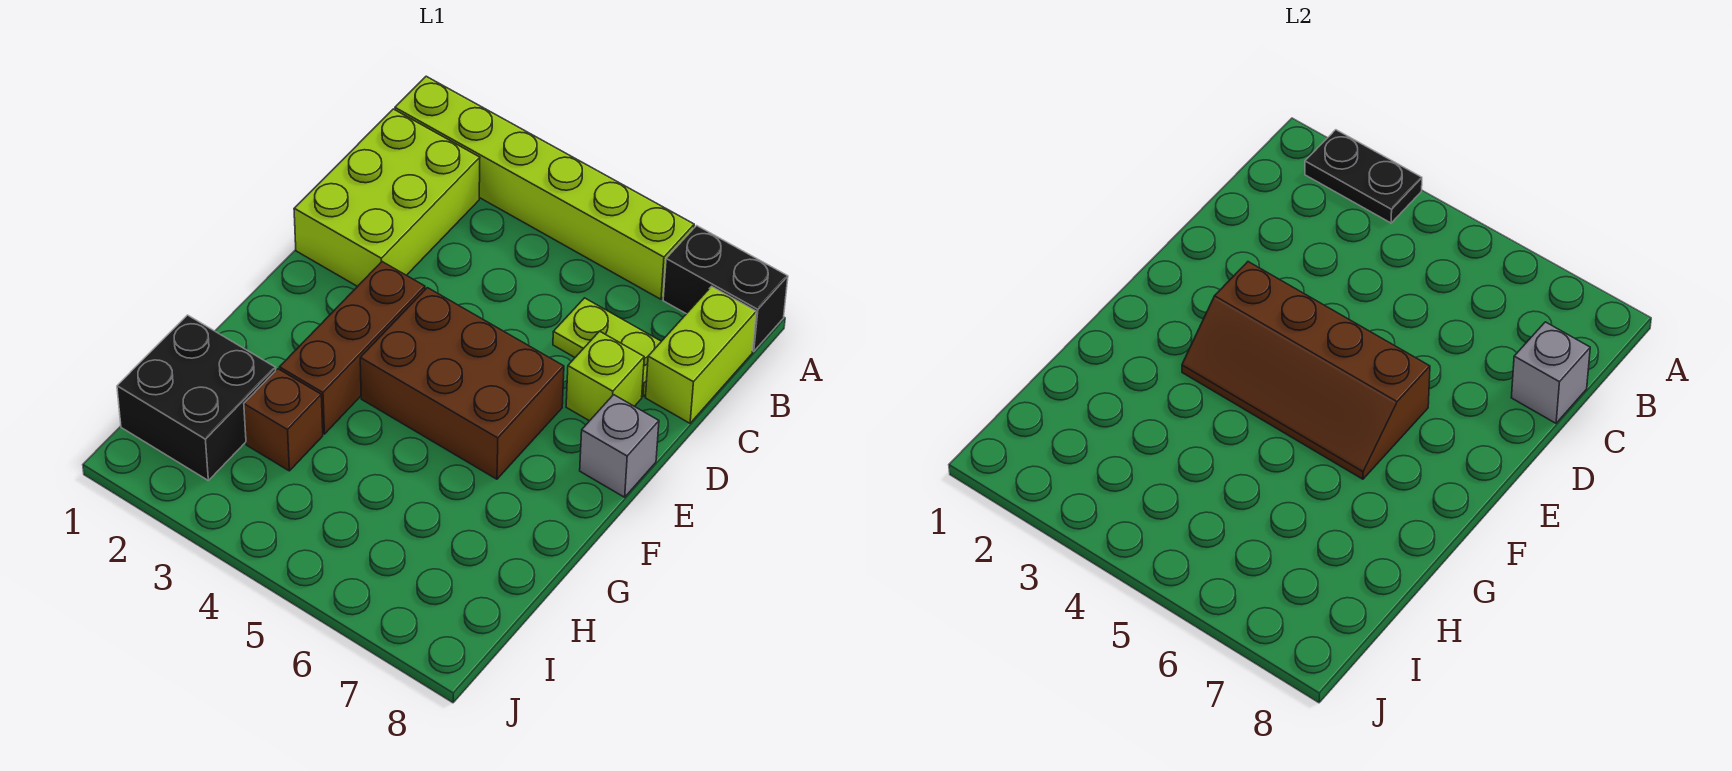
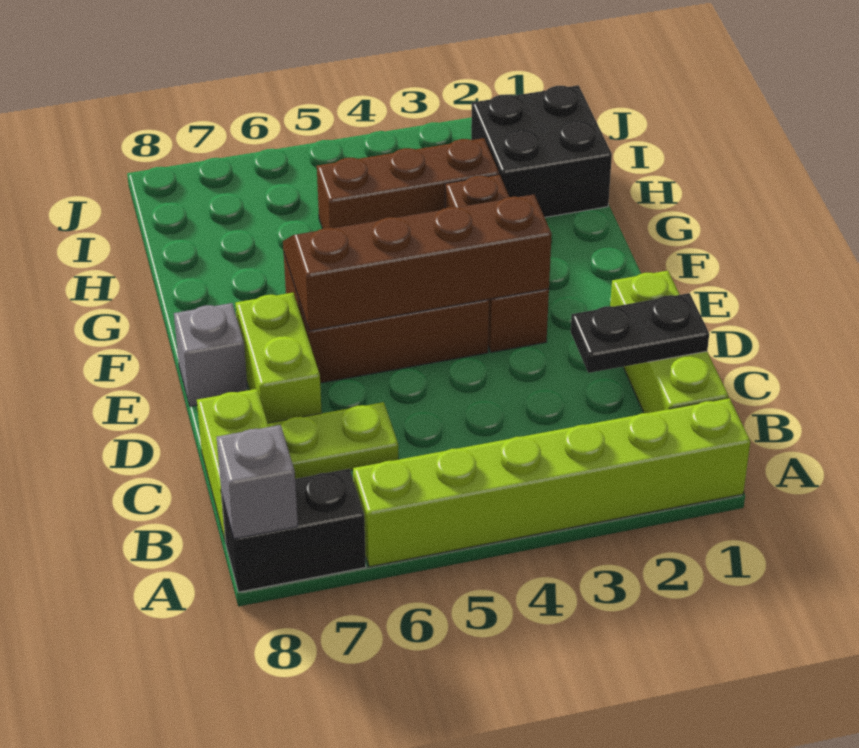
black plate A2:A3 level 2 -> black plate C1:C2 level 2
lime brick B1:D2 level 1 -> lime brick B1:D1 level 1
grey brick C8 level 2 -> grey brick A8 level 2
lime brick D7 level 1 -> lime brick D7:E7 level 1
brown brick H3 level 1 -> brown brick H3:H5 level 1

